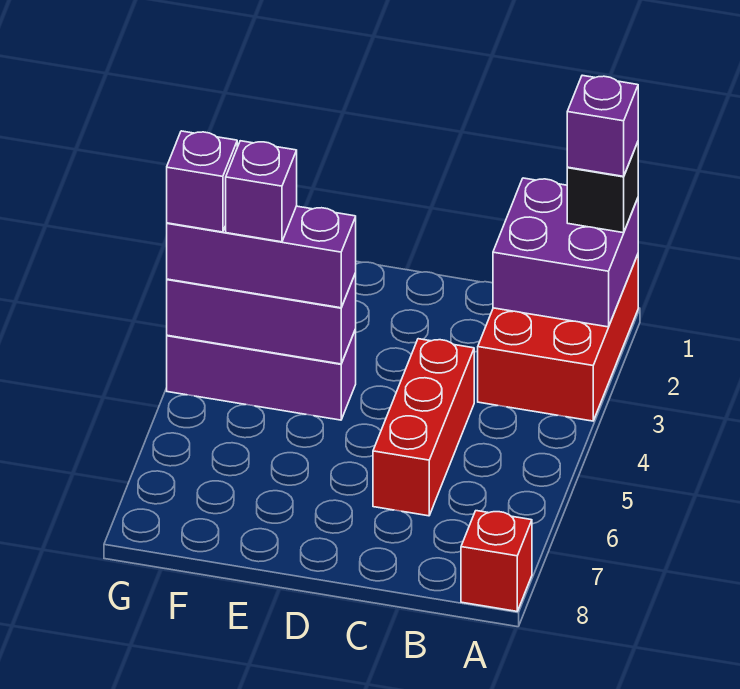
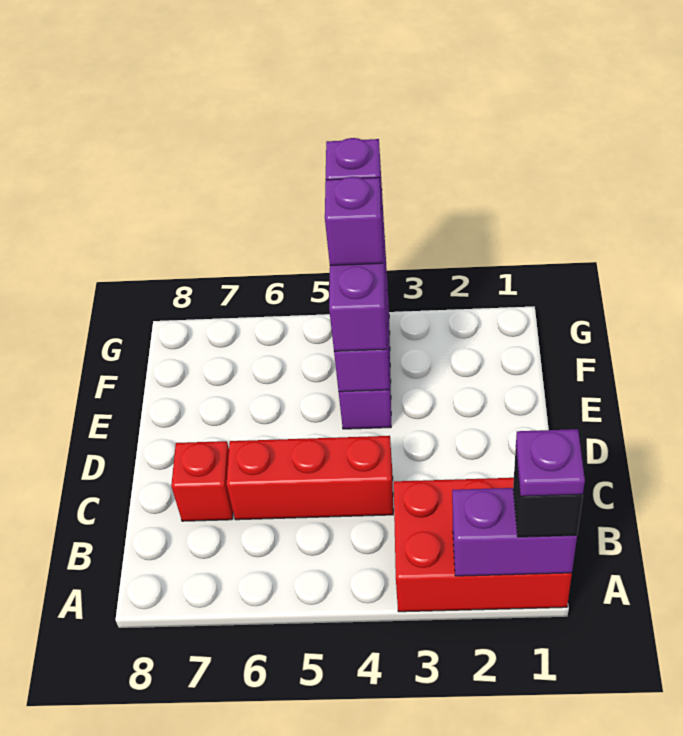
purple brick A1:B2 level 2 -> purple brick A1:A2 level 2
purple brick A1 level 4 -> purple plate A1 level 4
red brick A8 level 1 -> red brick C7 level 1

